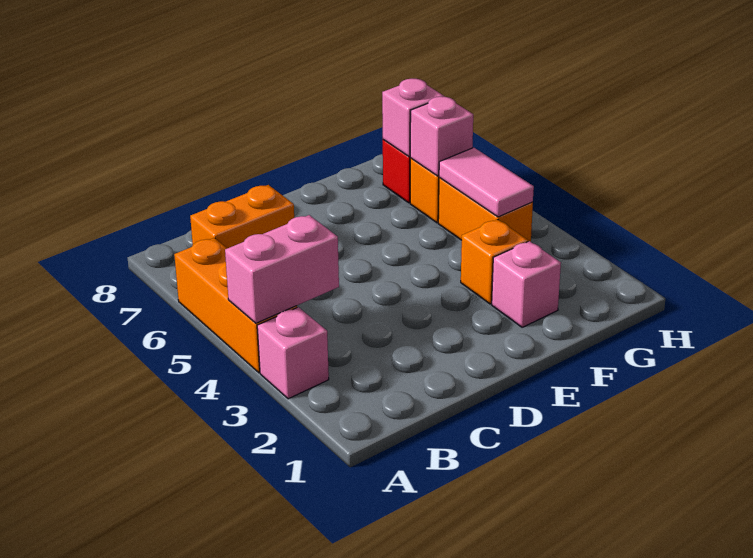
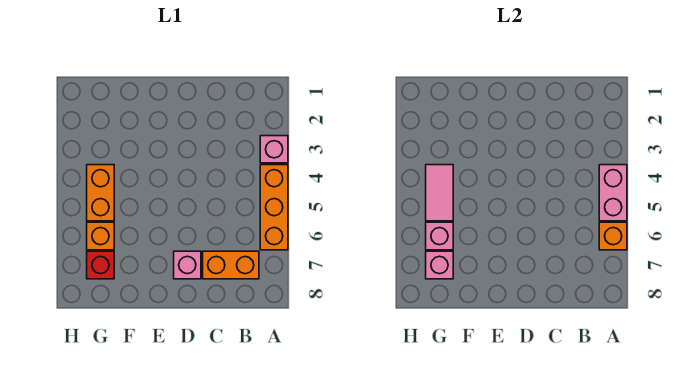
pink brick A4:B4 level 2 -> pink brick A4:A5 level 2
pink brick F2 level 1 -> pink brick D7 level 1
orange brick F3 level 1 -> orange brick A6 level 2

